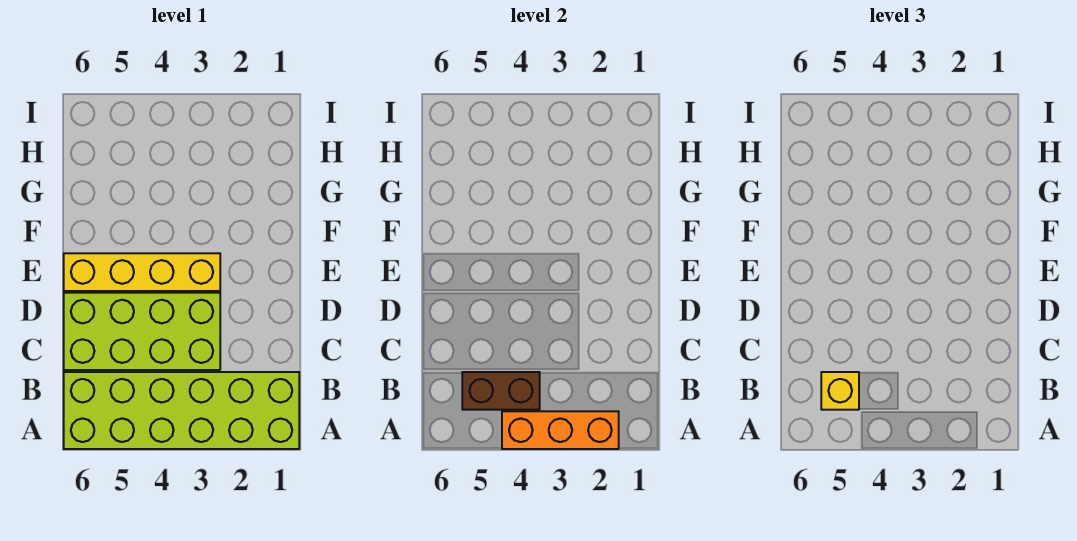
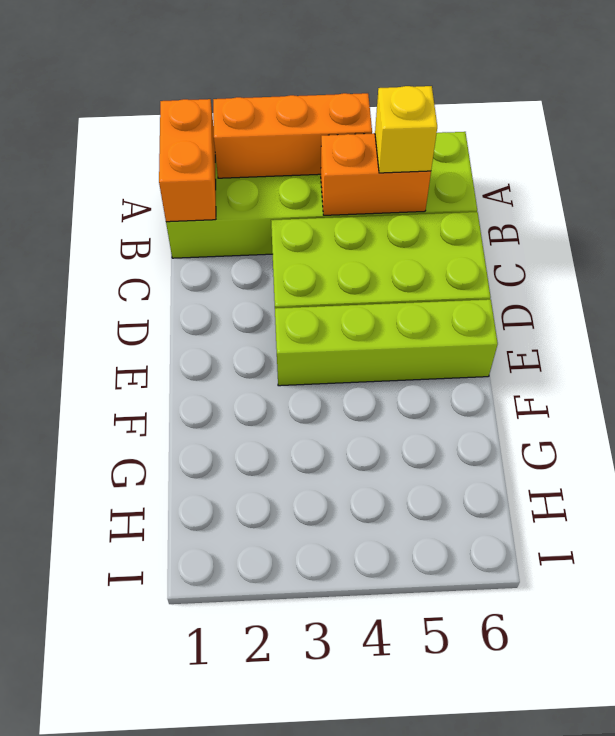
none -> orange brick A1:B1 level 2
brown brick B4:B5 level 2 -> orange brick B4:B5 level 2
yellow brick E3:E6 level 1 -> lime brick E3:E6 level 1

